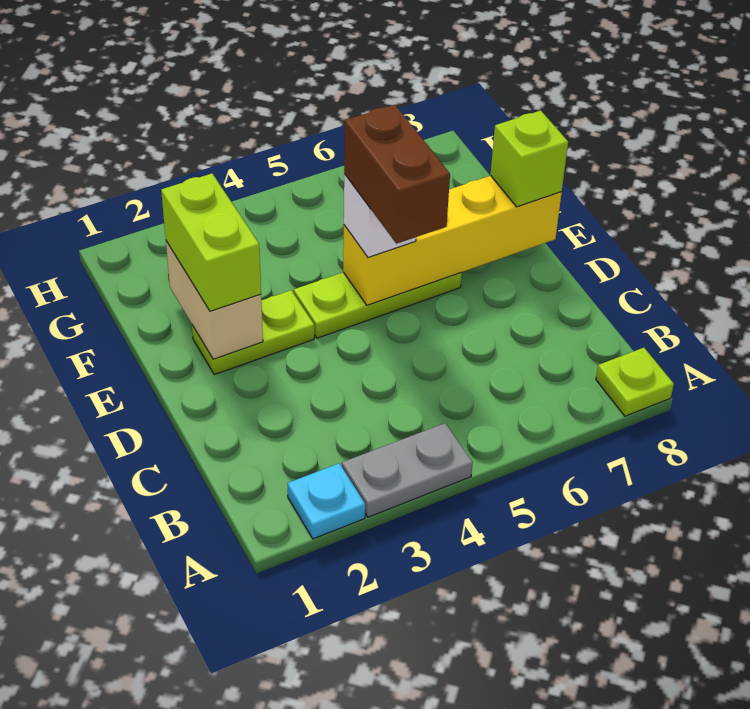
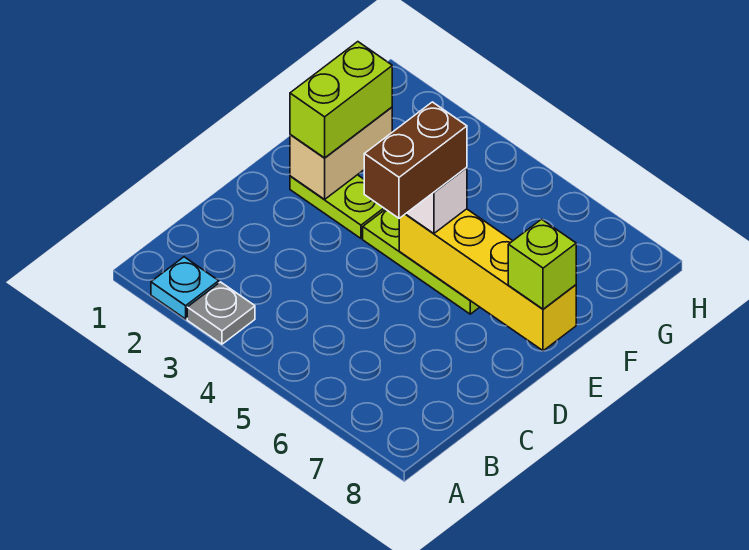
grey plate A3:A4 level 1 -> grey plate A3 level 1
lime plate A8 level 1 -> none

